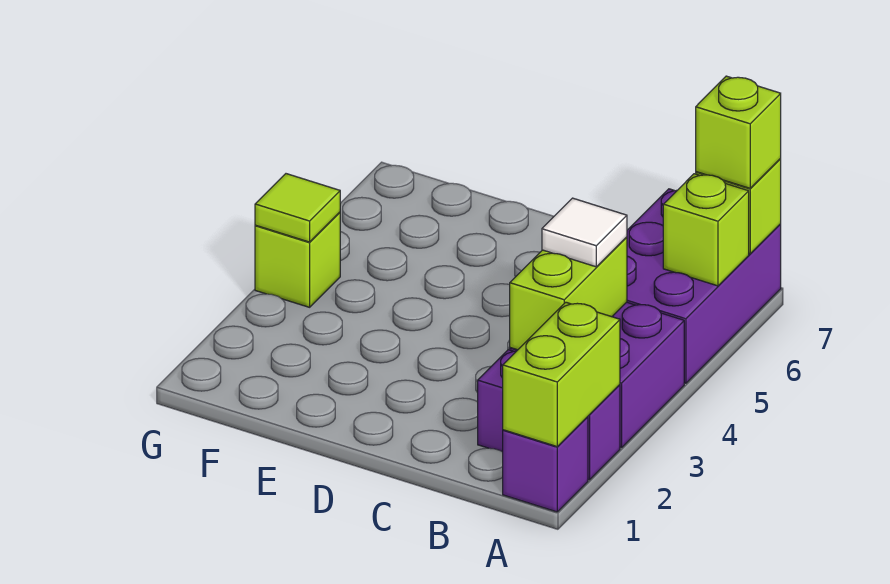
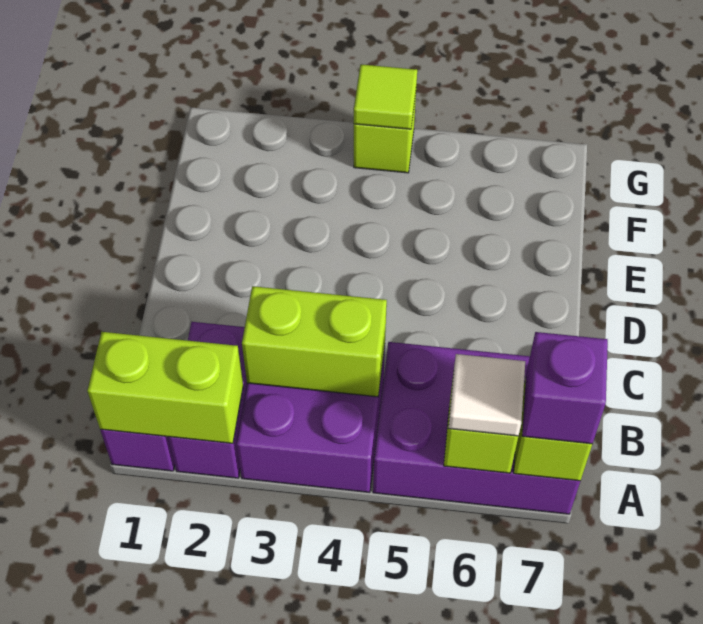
lime brick A7 level 3 -> purple brick A7 level 3
white tile B4 level 3 -> white tile A6 level 3

